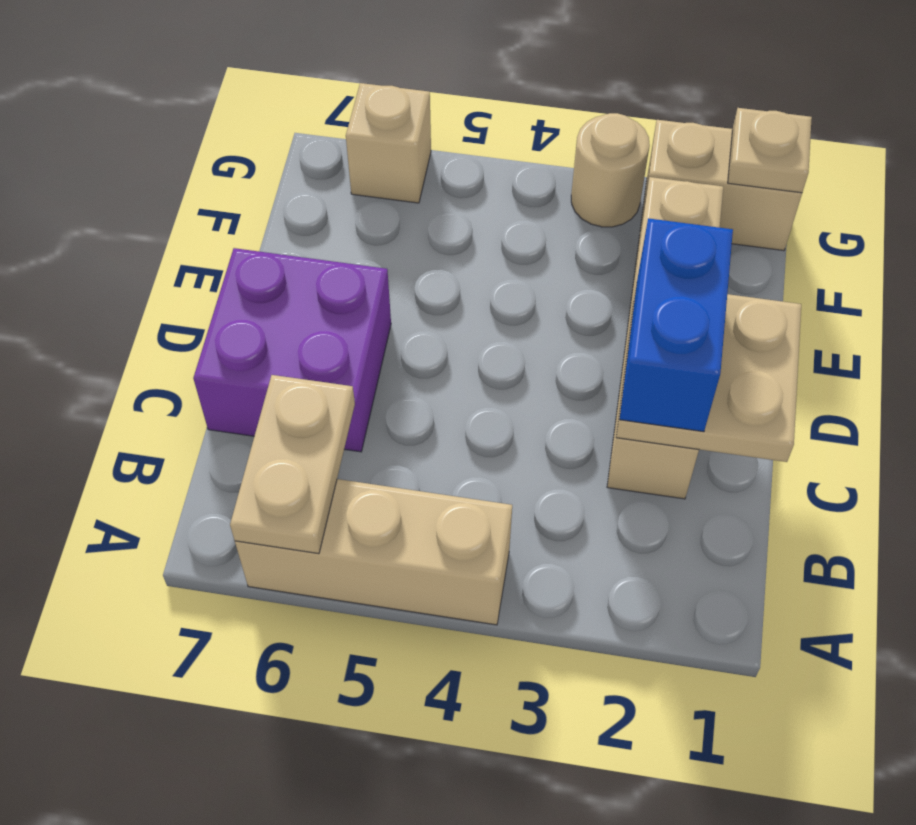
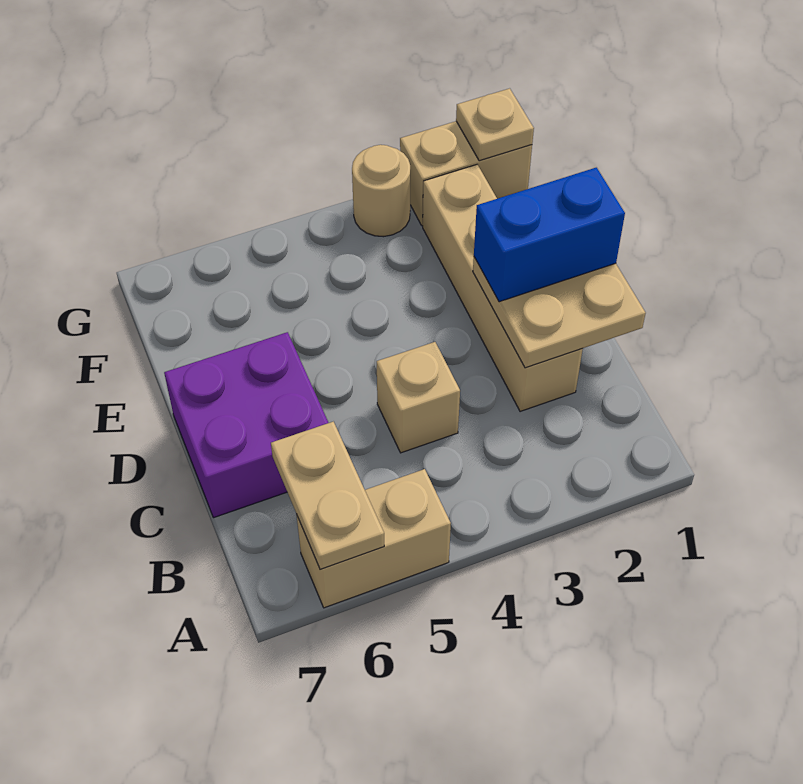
tan brick A4:A6 level 1 -> tan brick A5:A6 level 1
blue brick C2:D2 level 3 -> blue brick D1:D2 level 3
tan brick G6 level 1 -> tan brick C4 level 1

